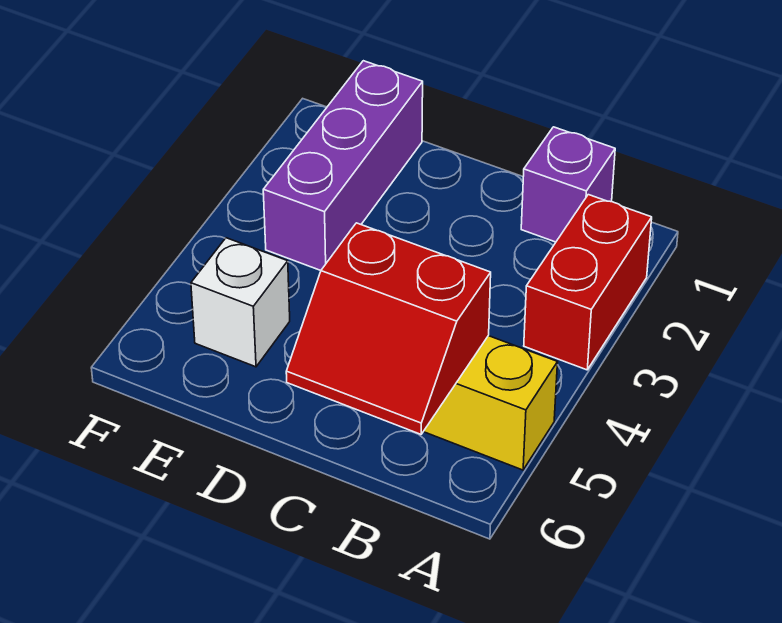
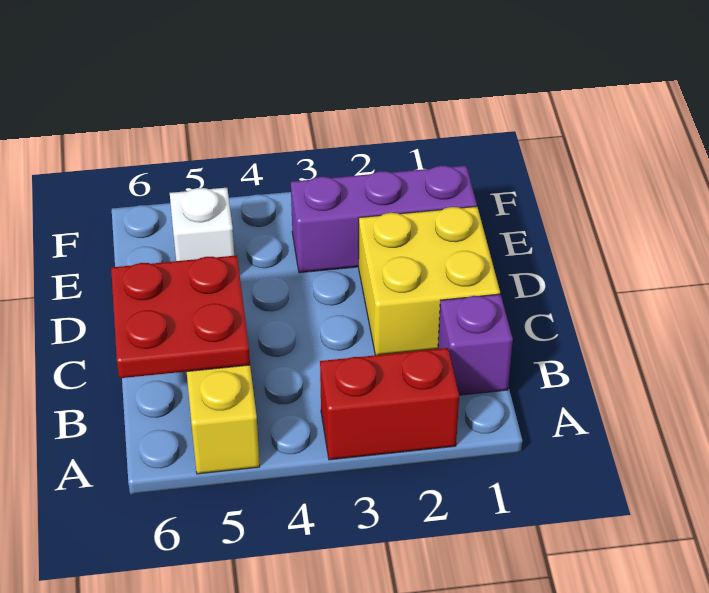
red slope B5:C6 level 2 top 5 -> red plate B5:C6 level 2
none -> yellow brick C1:D2 level 1

